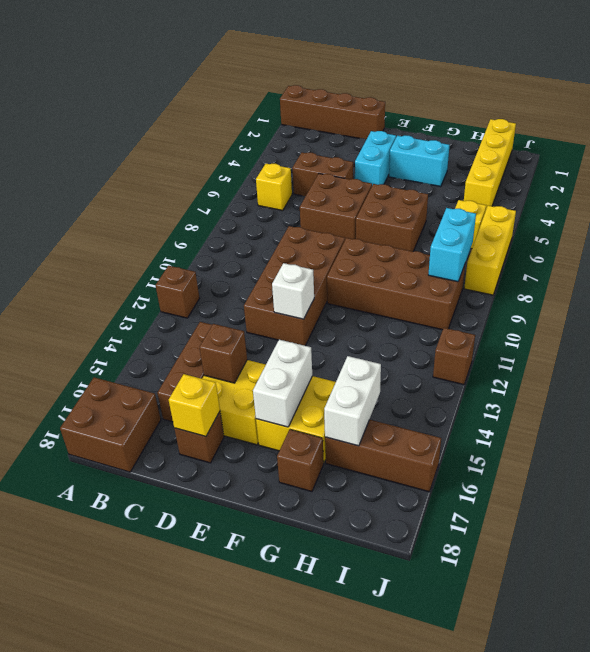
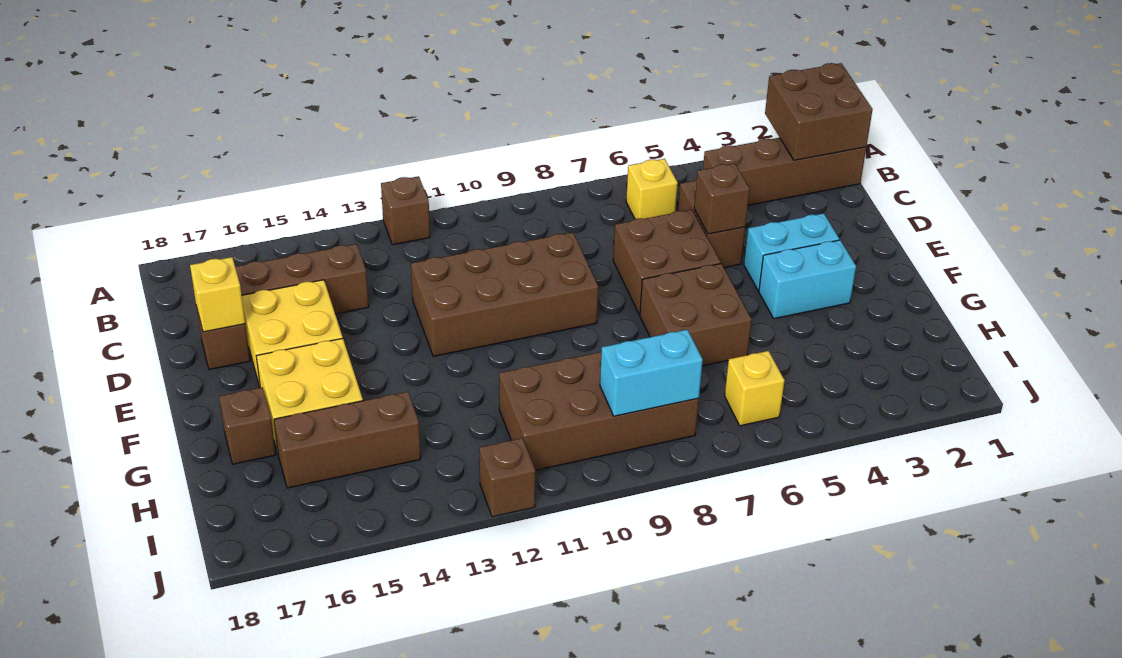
brown brick A1:D1 level 1 -> brown brick B1:B4 level 1
brown brick A17:B18 level 1 -> brown brick A1:B2 level 2
brown brick D15 level 2 -> brown brick D5 level 2
white brick E12 level 2 -> none
cyan brick F3:G3 level 1 -> cyan brick F3:F4 level 1
brown brick F9:I10 level 1 -> brown brick H8:I11 level 1
white brick F15:F16 level 2 -> none
white brick H15:H16 level 2 -> none
brown brick H16:J16 level 1 -> brown brick H14:H16 level 1
yellow brick I1:I4 level 1 -> none
yellow brick J6:J8 level 1 -> none

